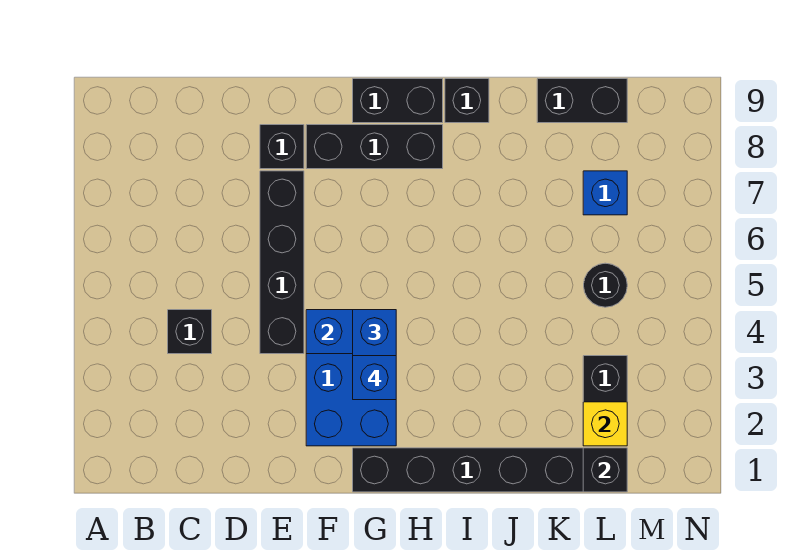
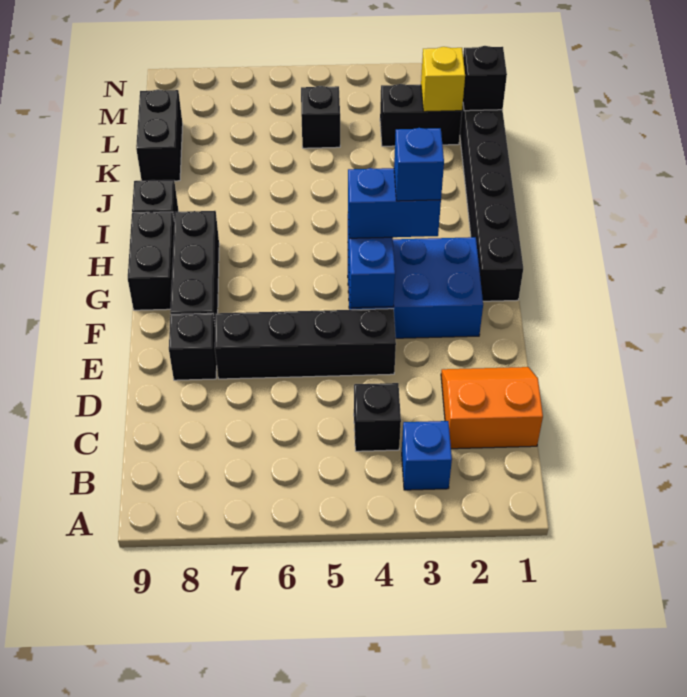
none -> orange slope C1:D2 level 1 top C
black round brick L5 level 1 -> black brick L5 level 1
blue brick L7 level 1 -> blue brick B3 level 1

